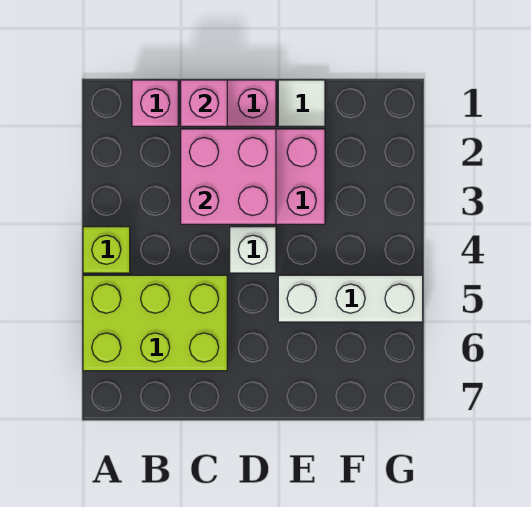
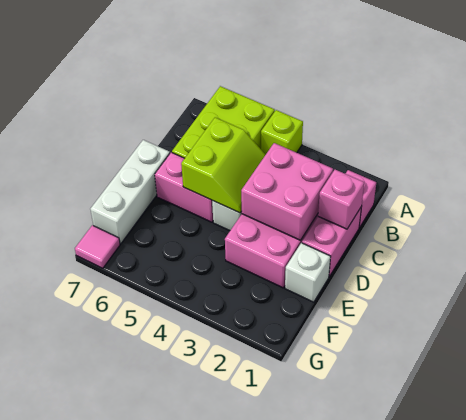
none -> lime slope C4:D5 level 2 top 5
none -> pink brick D5:D6 level 1
white tile E1 level 1 -> white brick E1 level 1
white brick E5:G5 level 1 -> white brick D7:F7 level 1
none -> pink tile G7 level 1

